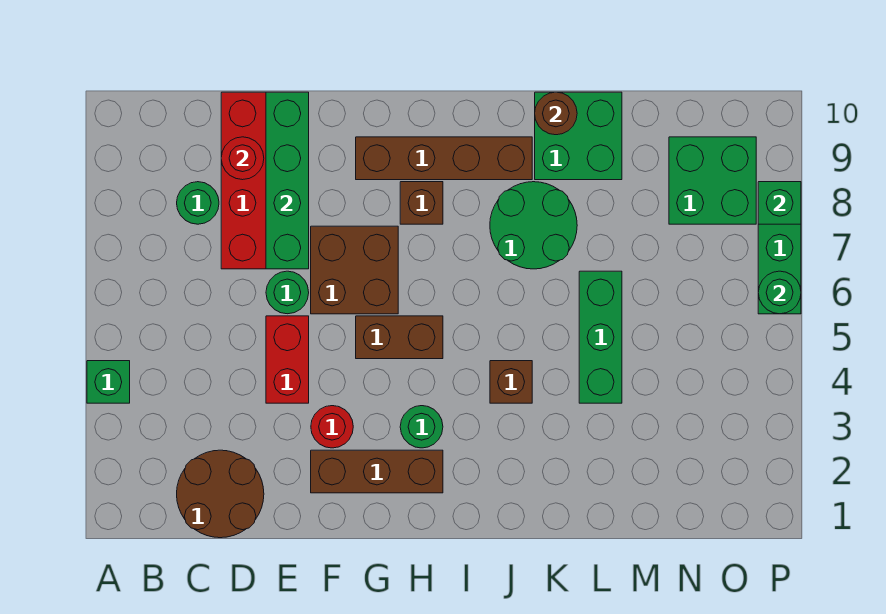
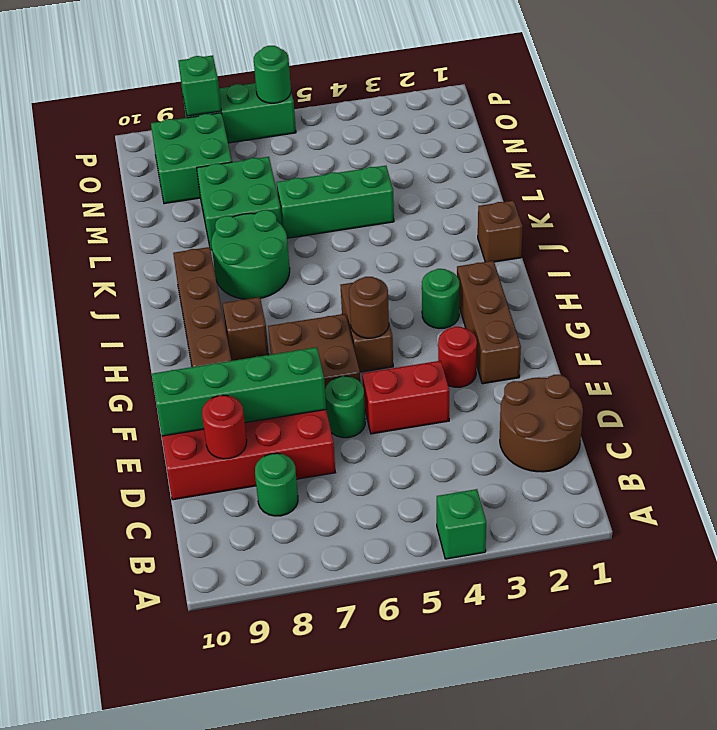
brown brick J4 level 1 -> brown brick J1 level 1
green brick K9:L10 level 1 -> green brick L7:M8 level 1
brown round brick K10 level 2 -> brown round brick G5 level 2

